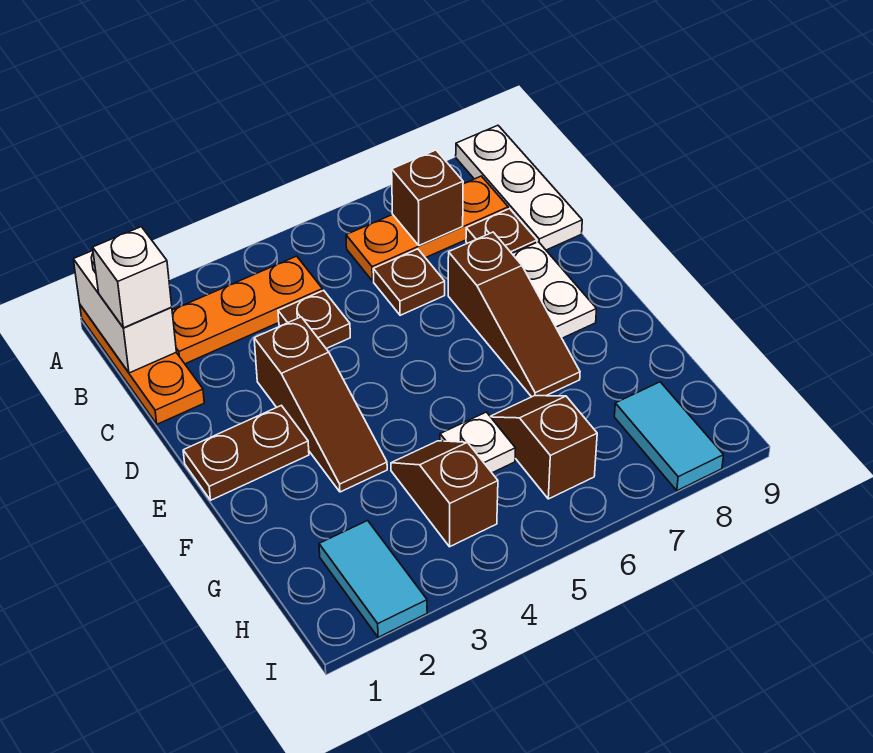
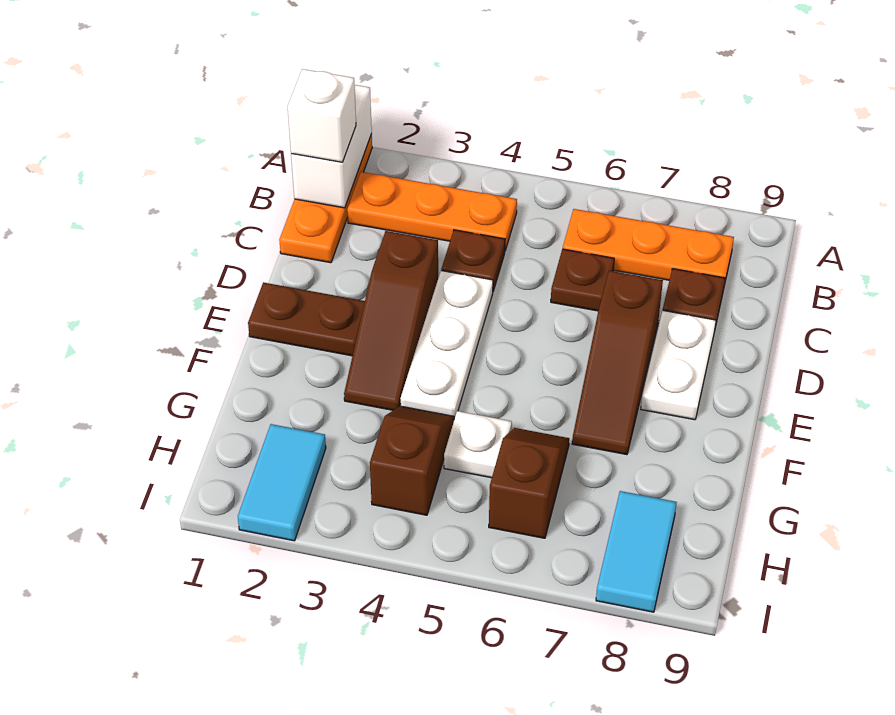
white plate A9:C9 level 1 -> white plate D4:F4 level 1
brown brick B7 level 2 -> none

